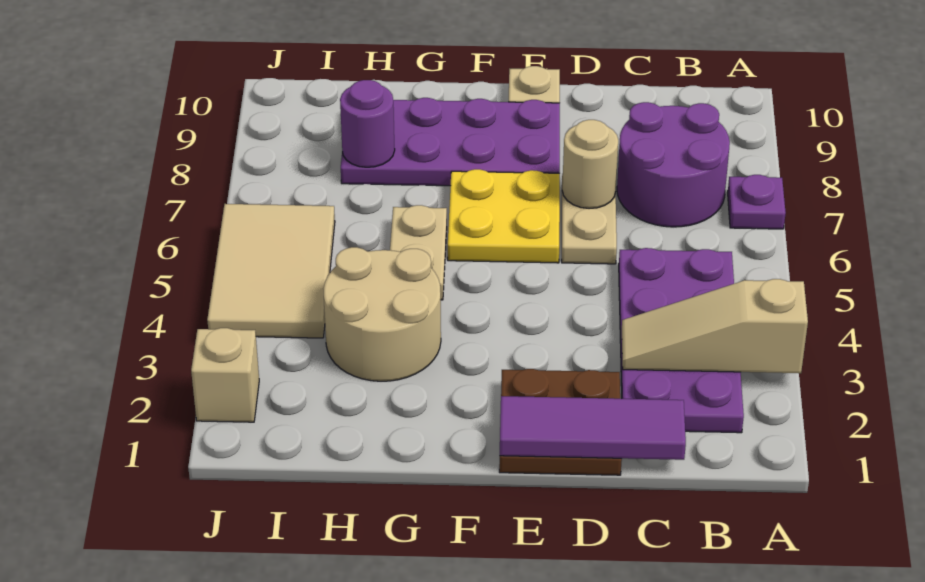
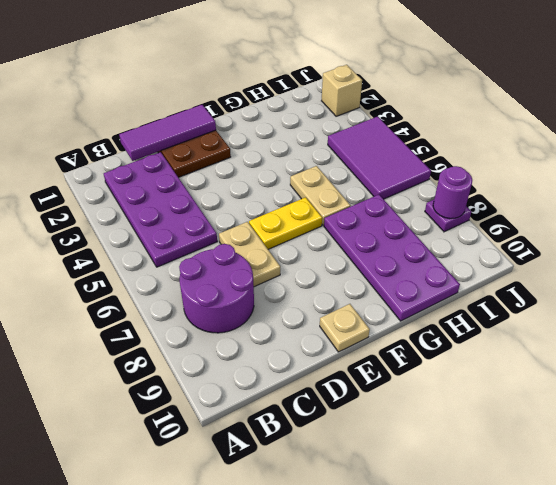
tan slope A3:C3 level 2 top A -> none
purple plate A7 level 1 -> purple plate J8 level 1
tan round brick D7 level 2 -> none
yellow plate E6:F7 level 1 -> yellow plate E6:F6 level 1
purple plate E8:H9 level 1 -> purple plate G7:H10 level 1
tan round brick G3:H4 level 1 -> none
purple round brick H8 level 2 -> purple round brick J8 level 2
tan tile I4:J6 level 1 -> purple tile I4:J6 level 1

